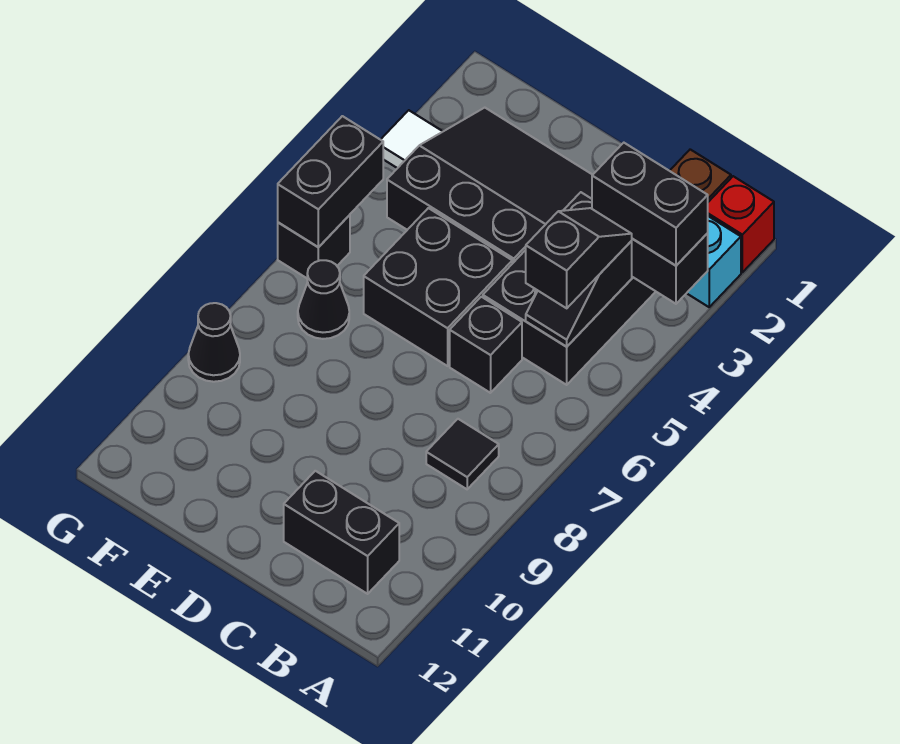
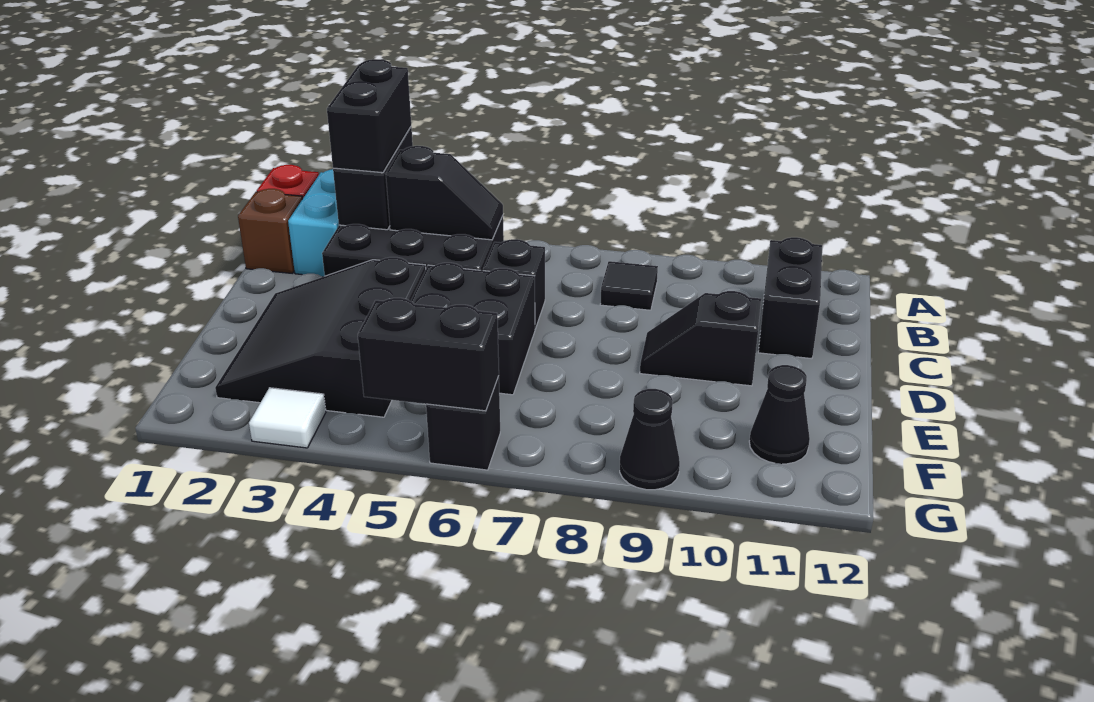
black slope B4:B5 level 3 top 5 -> black slope D9:D10 level 1 top 10
black cone F7 level 1 -> black cone F11 level 1

